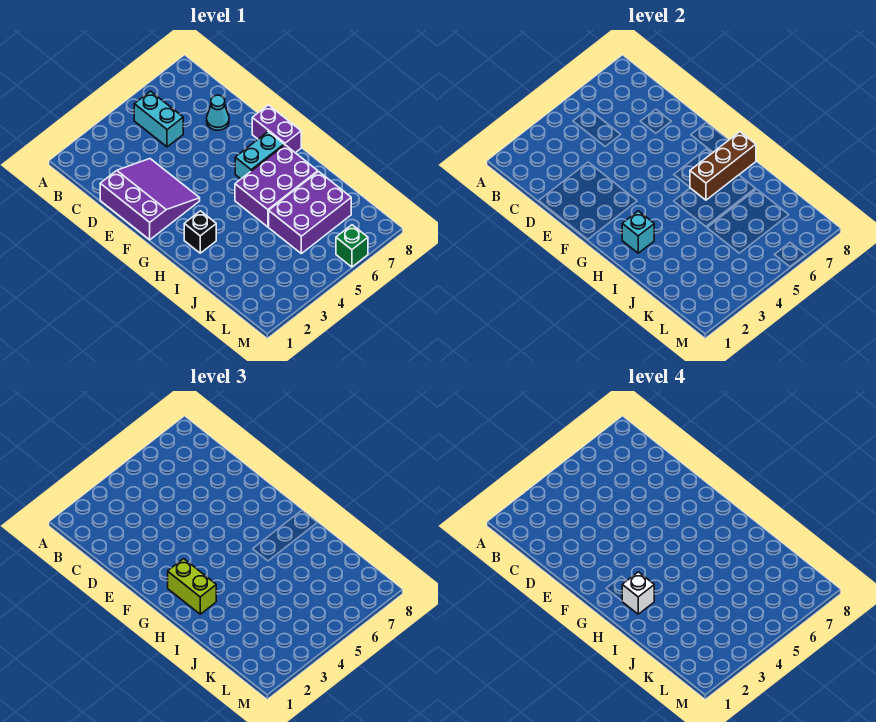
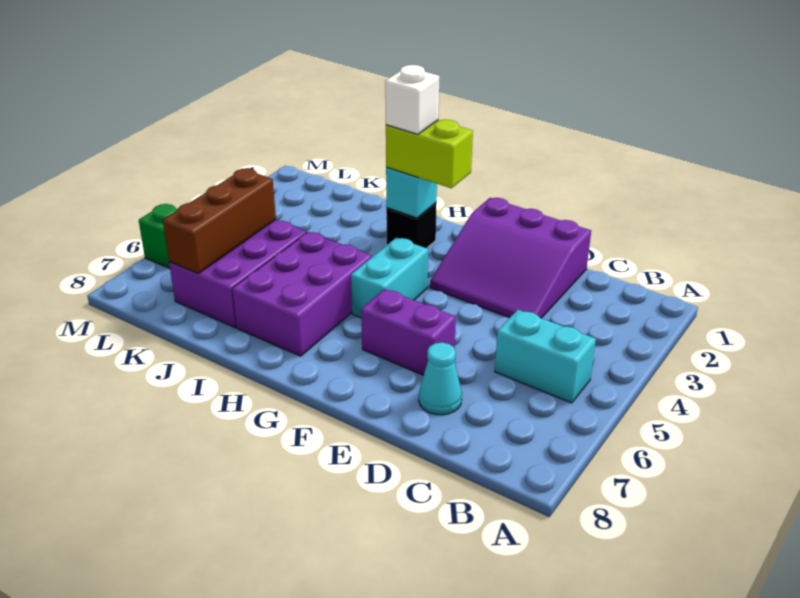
purple brick F8:G8 level 1 -> purple brick E6:F6 level 1
cyan brick G6:G7 level 1 -> cyan brick G4:G5 level 1
brown brick H6:H8 level 2 -> brown brick K5:K7 level 2

